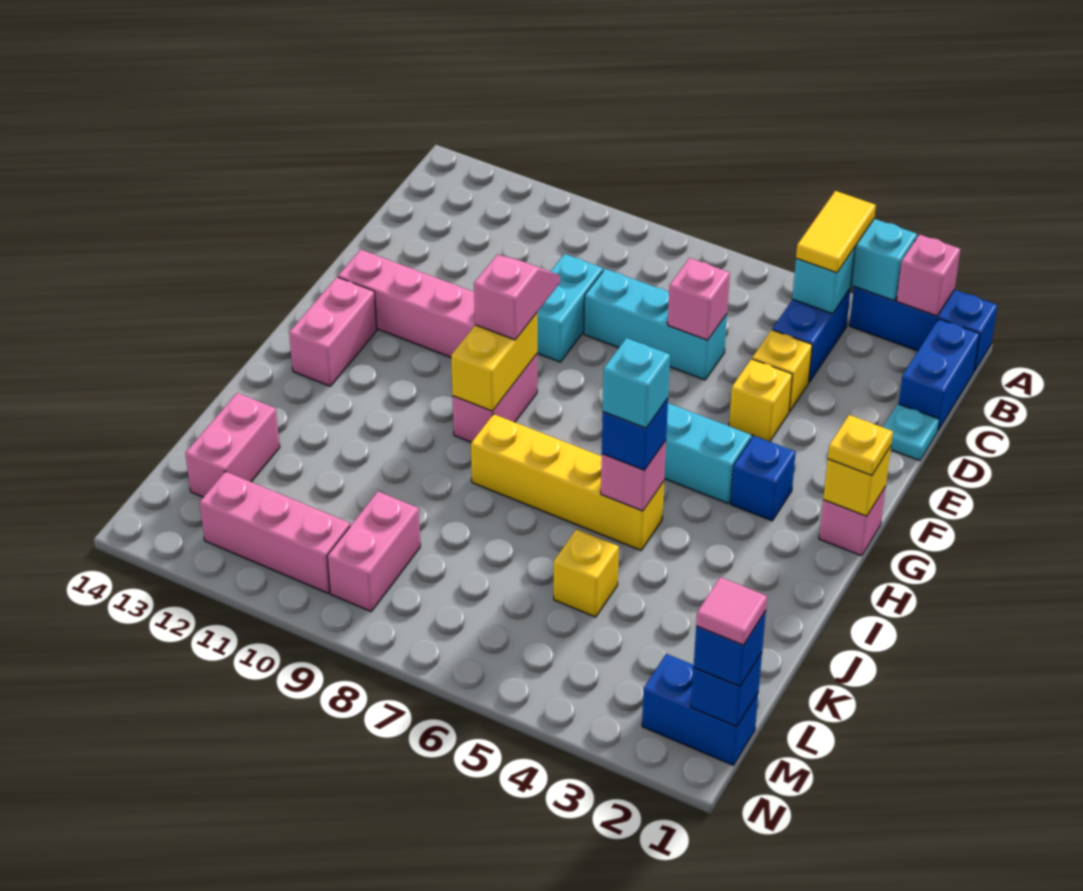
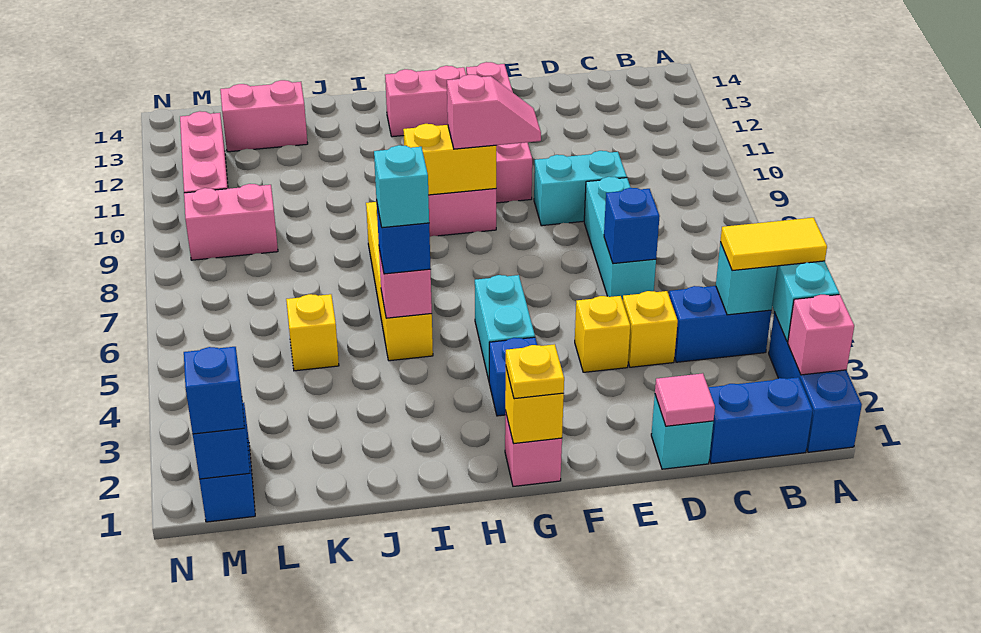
cyan plate D1 level 1 -> cyan brick D1 level 1
pink brick D6 level 2 -> blue brick D6 level 2
pink tile M1 level 4 -> pink tile D1 level 2

